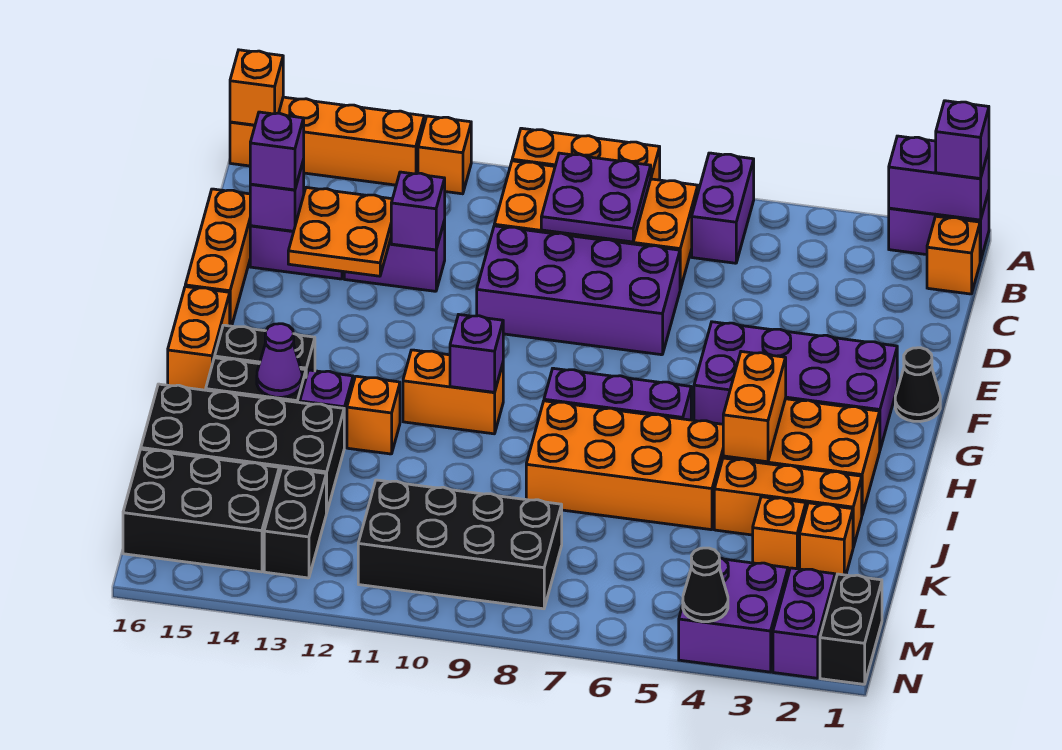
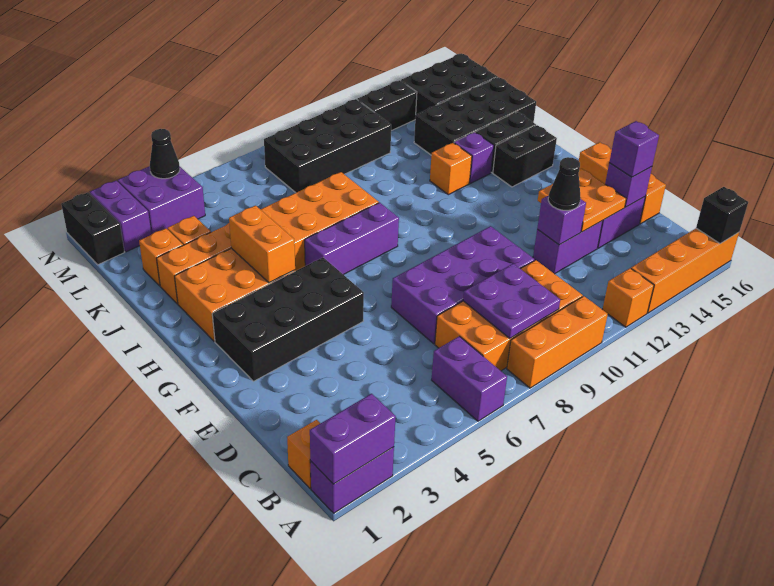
purple brick A1 level 3 -> none
orange brick A16 level 2 -> black brick A16 level 2
black cone F1 level 1 -> black cone D12 level 3
purple brick F2:G5 level 1 -> black brick F2:G5 level 1
orange brick G16:H16 level 1 -> none
orange brick H10:H11 level 1 -> none
purple brick H10 level 2 -> none
purple cone I14 level 2 -> none
black brick L13:M13 level 1 -> black brick M12:M13 level 1

